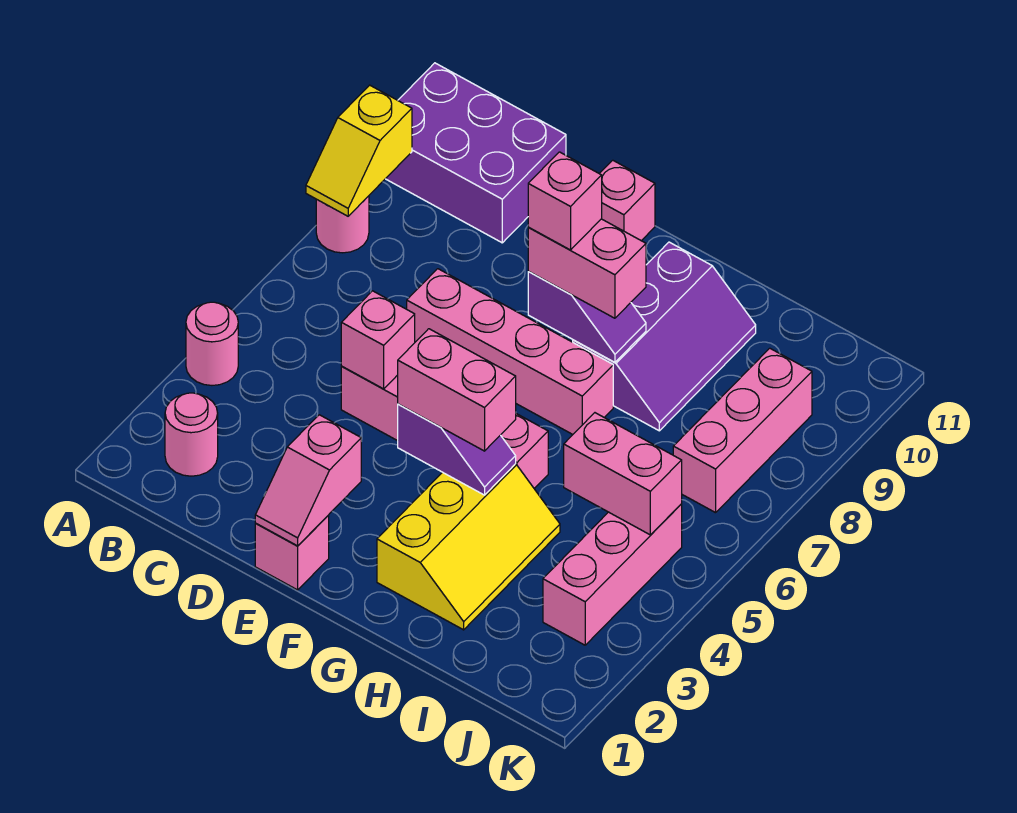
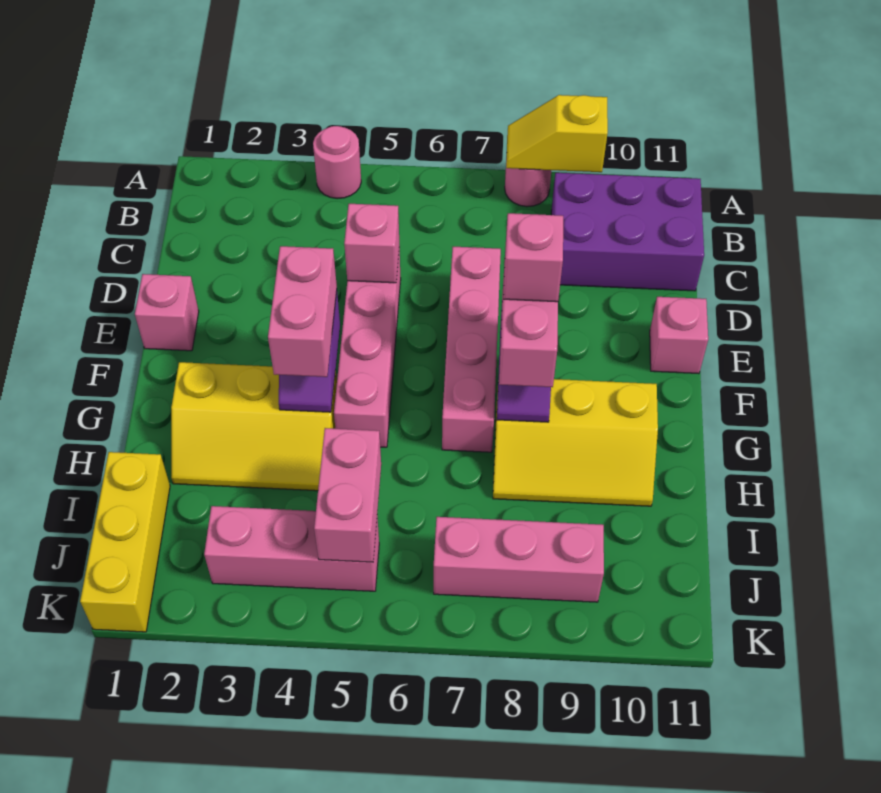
purple brick A10:C11 level 1 -> purple brick B9:C11 level 1
pink round brick B2 level 1 -> none
pink slope E1:E2 level 2 top 2 -> none
purple slope G8:H10 level 1 top G -> yellow slope G8:H10 level 1 top G
none -> yellow brick I1:K1 level 1

